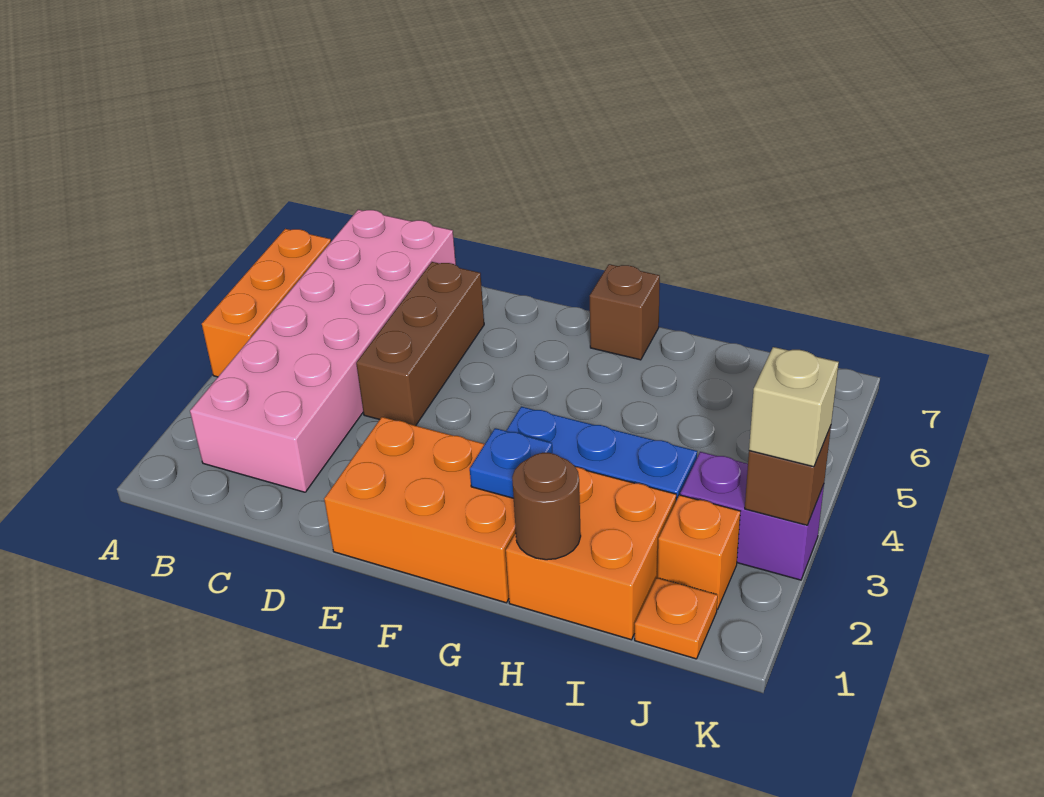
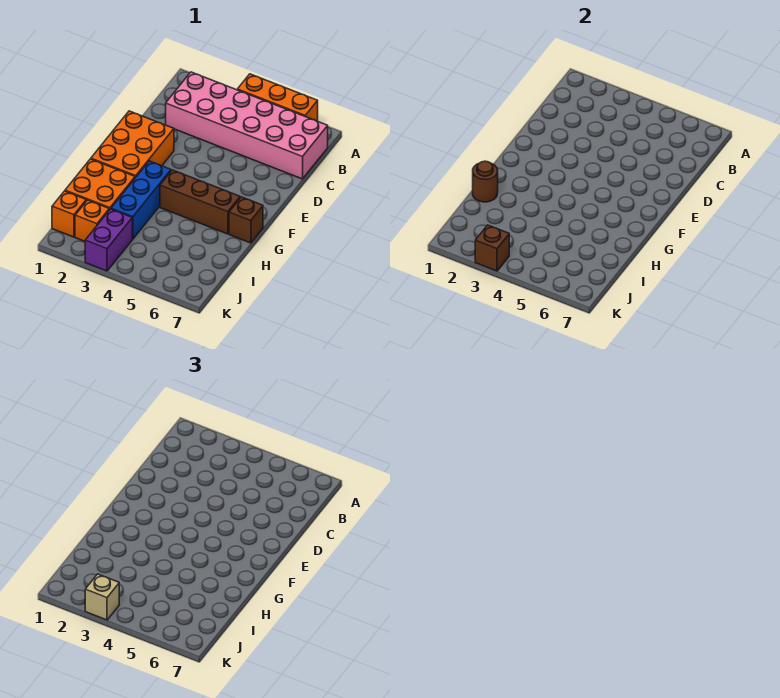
brown brick D4:D6 level 1 -> brown brick G4:G6 level 1
blue plate G2 level 2 -> none
orange plate J1 level 1 -> orange brick J1 level 1

